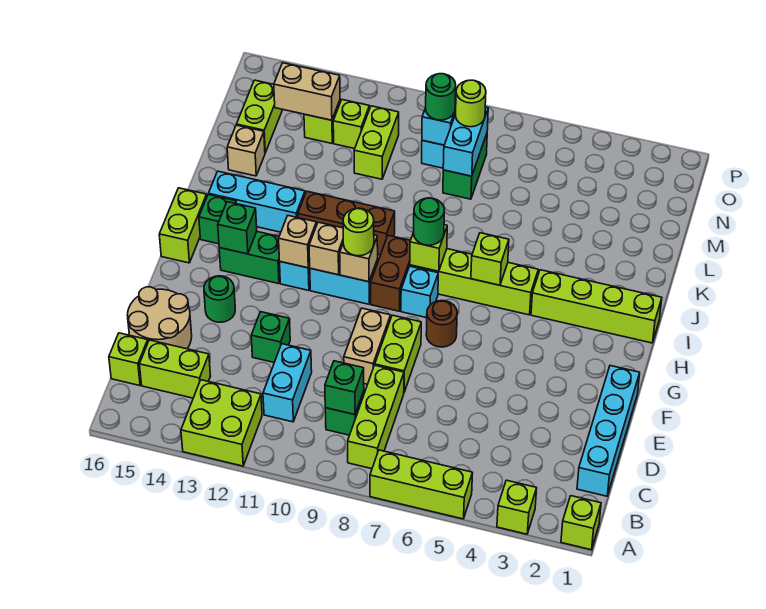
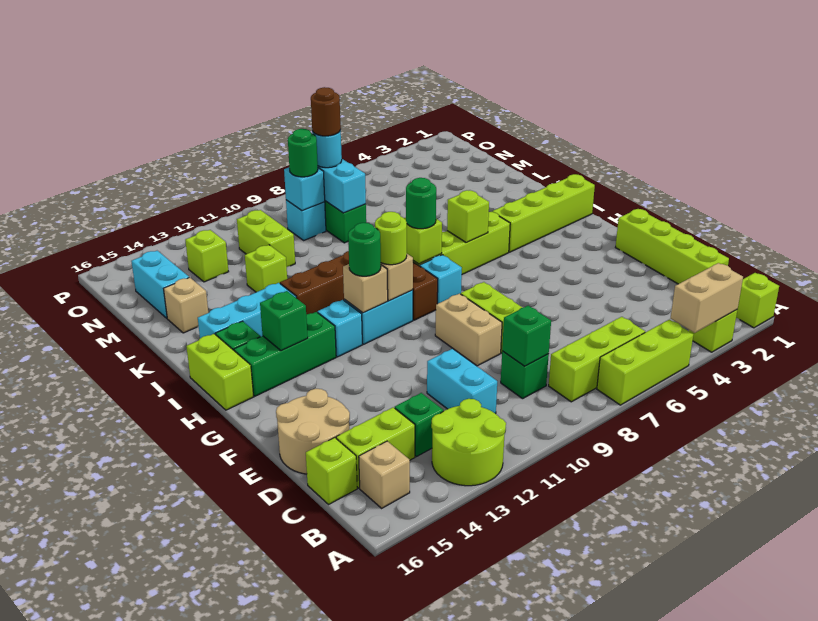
lime brick A12:B13 level 1 -> lime round brick A12:B13 level 1
lime brick B8:D8 level 1 -> lime brick B6:B8 level 1
cyan brick C1:F1 level 1 -> lime brick C1:F1 level 1
green brick E12 level 1 -> green brick C13 level 1
green round brick F14 level 1 -> green round brick H11 level 3
brown round brick G7 level 1 -> brown round brick N8 level 4
tan brick H12 level 2 -> tan brick B15 level 1
green brick H13:H14 level 1 -> green brick H13:H15 level 1
lime brick M15:N15 level 1 -> cyan brick M15:N15 level 1
lime round brick N8 level 3 -> cyan round brick N8 level 3
lime brick N12 level 1 -> lime brick L12 level 1
tan brick N13:N14 level 2 -> tan brick A3:A4 level 2

